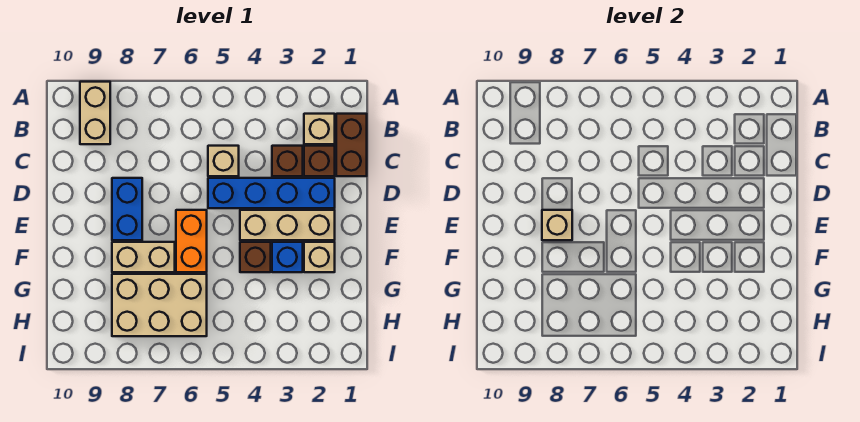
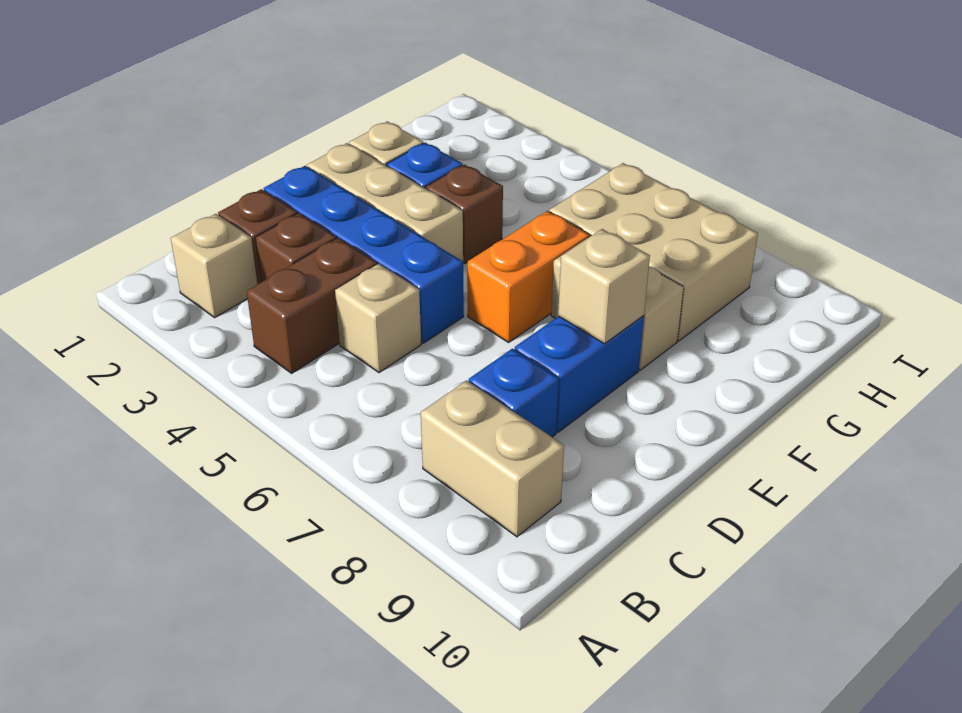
tan brick A9:B9 level 1 -> tan brick B8:B9 level 1
brown brick B1:C1 level 1 -> brown brick B4:C4 level 1
none -> blue brick C8 level 1

